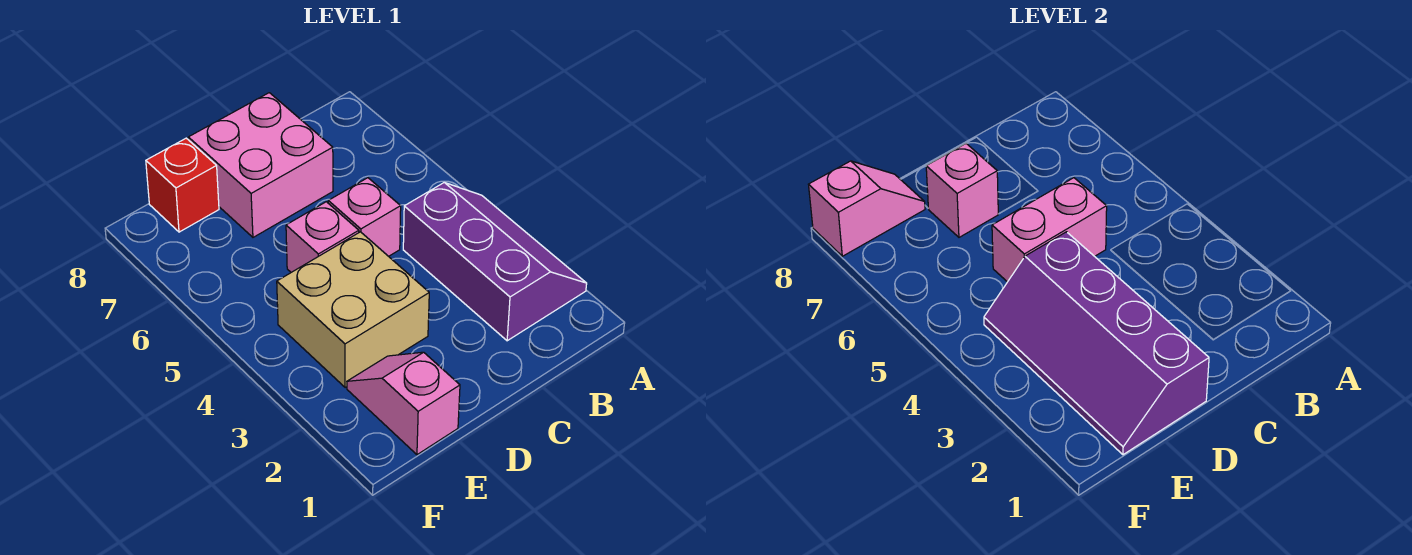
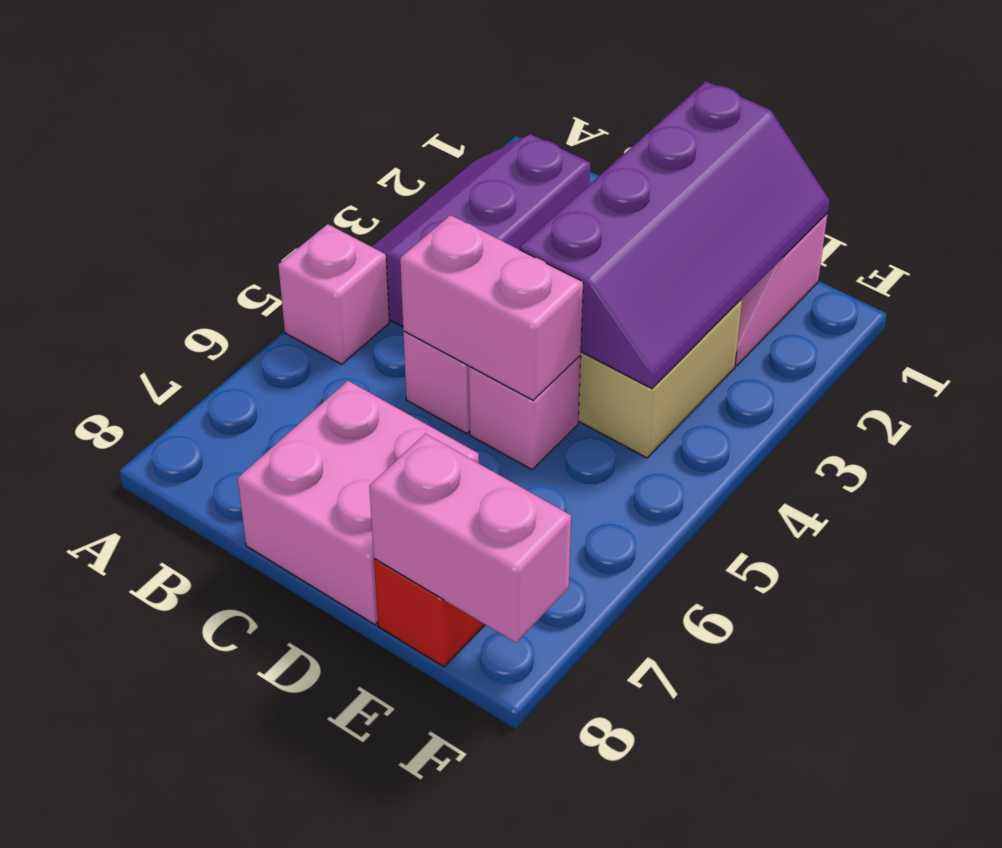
pink brick D7 level 2 -> pink brick A5 level 1
pink slope E8:F8 level 2 top F -> pink brick E8:F8 level 2

